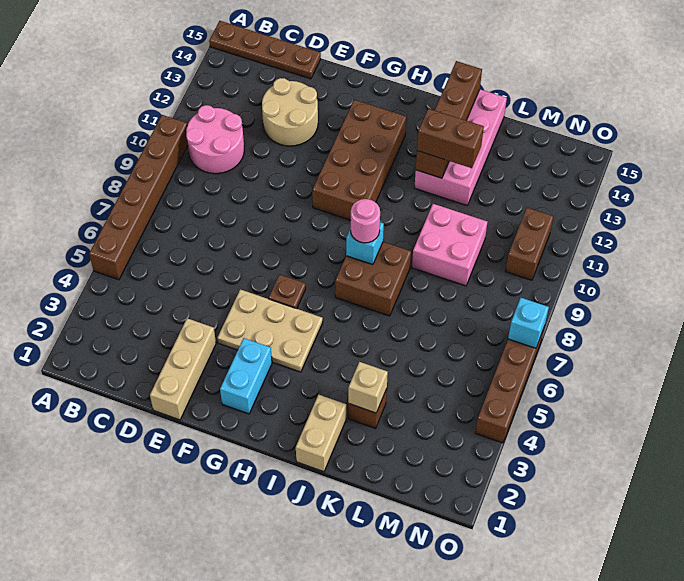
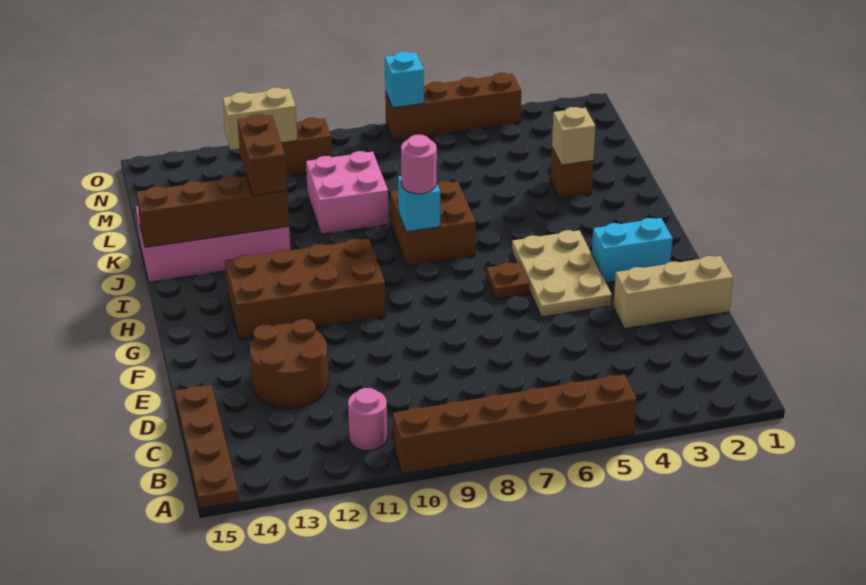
pink round brick B10:C11 level 1 -> pink round brick B11 level 1
tan round brick D12:E13 level 1 -> brown round brick D12:E13 level 1
tan brick J1:J2 level 1 -> tan brick N11:N12 level 2

